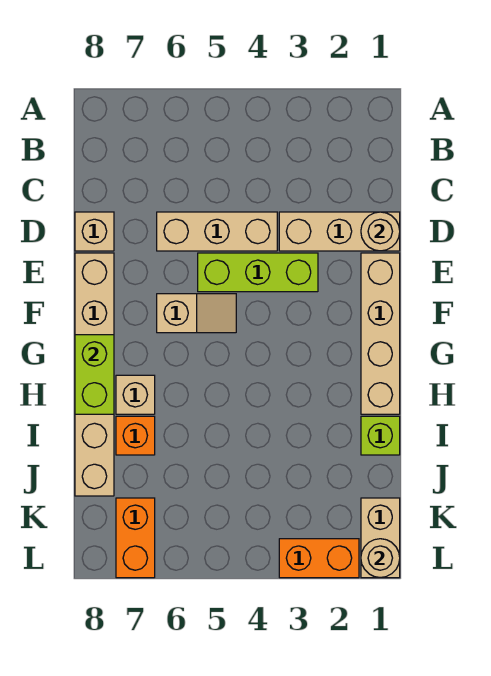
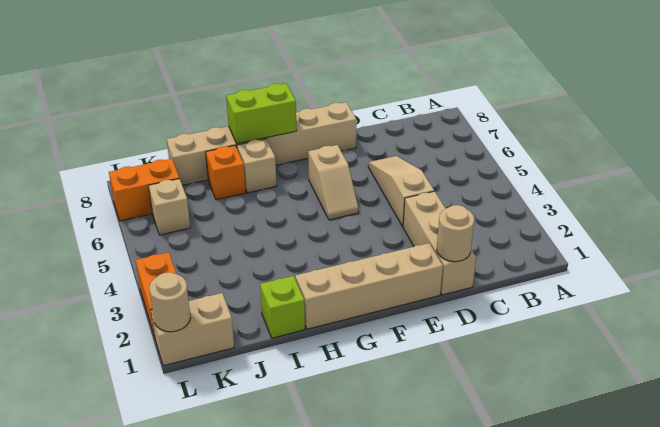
tan brick D4:D6 level 1 -> tan slope D4:D6 level 1 top 4
tan brick D8 level 1 -> tan brick K6 level 1
lime brick E3:E5 level 1 -> none

